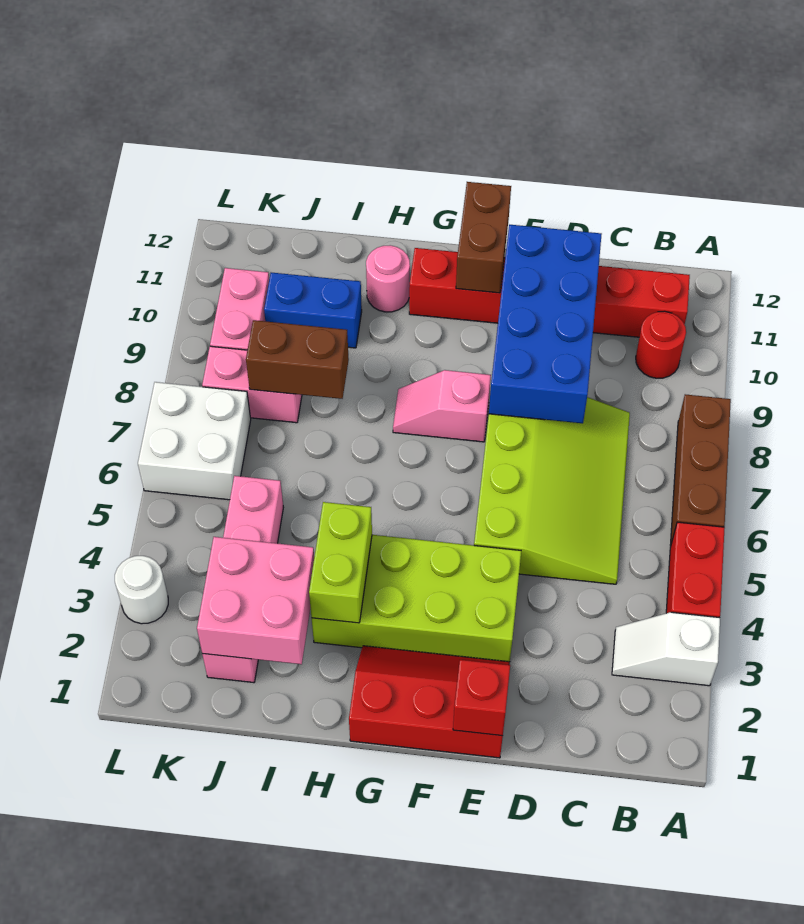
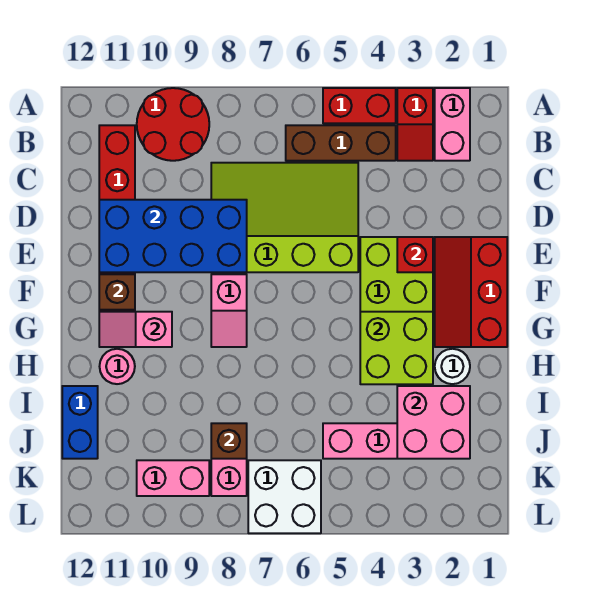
none -> pink brick A2:B2 level 1
white slope A3:B3 level 1 top A -> red slope A3:B3 level 1 top A
brown brick A6:A8 level 1 -> brown brick B4:B6 level 1
red round brick B10 level 1 -> red round brick A9:B10 level 1
red brick E1 level 2 -> red brick E3 level 2
brown brick F11:F12 level 2 -> brown brick F11 level 2
none -> pink slope G10:G11 level 2 top 10
lime brick H3:H4 level 2 -> lime brick G3:H4 level 2
brown brick I8:J8 level 2 -> brown brick J8 level 2
blue brick I10:J10 level 1 -> blue brick I12:J12 level 1
white round brick L3 level 1 -> white round brick H2 level 1

